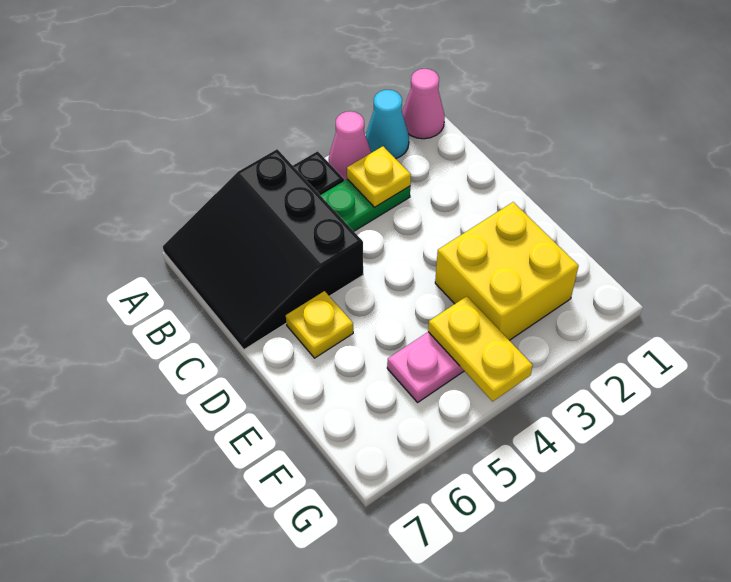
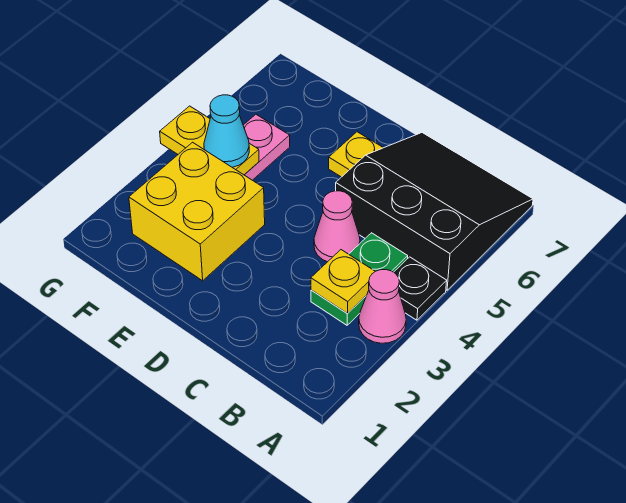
pink cone A1 level 1 -> pink cone C4 level 1
cyan cone A2 level 1 -> cyan cone F4 level 3

